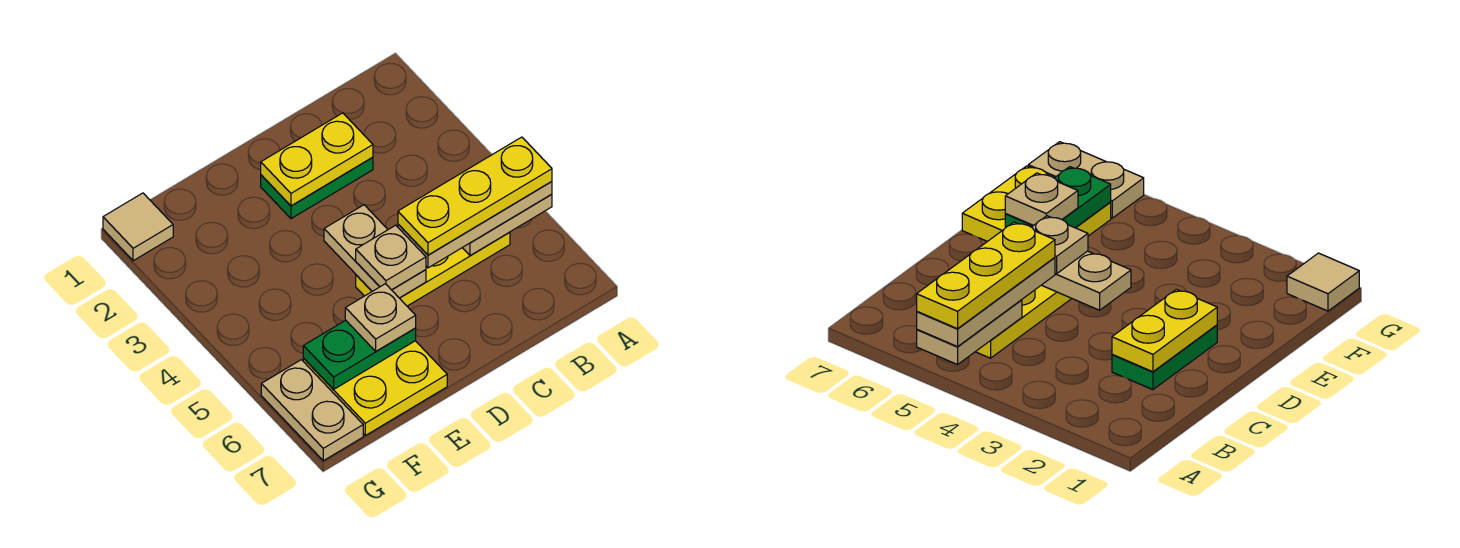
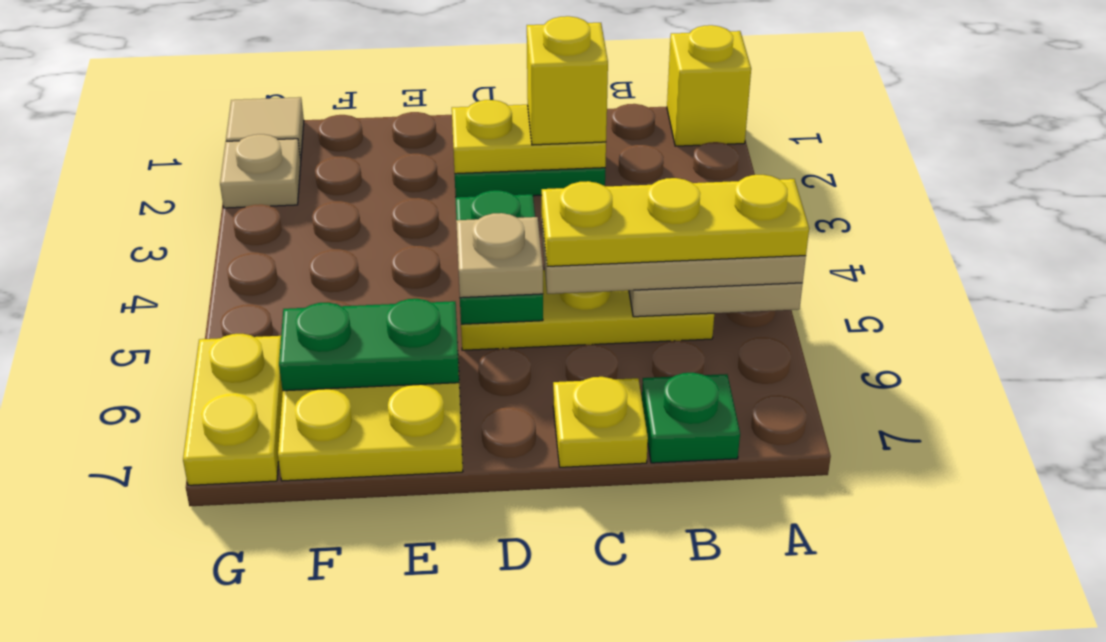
none -> yellow brick A1 level 1
none -> green plate B7 level 1
none -> yellow brick C2 level 3
none -> yellow plate C7 level 1
tan plate D4:D5 level 2 -> green plate D4:D5 level 2
tan plate E6 level 3 -> tan plate G2 level 1
tan plate G6:G7 level 1 -> yellow plate G6:G7 level 1

